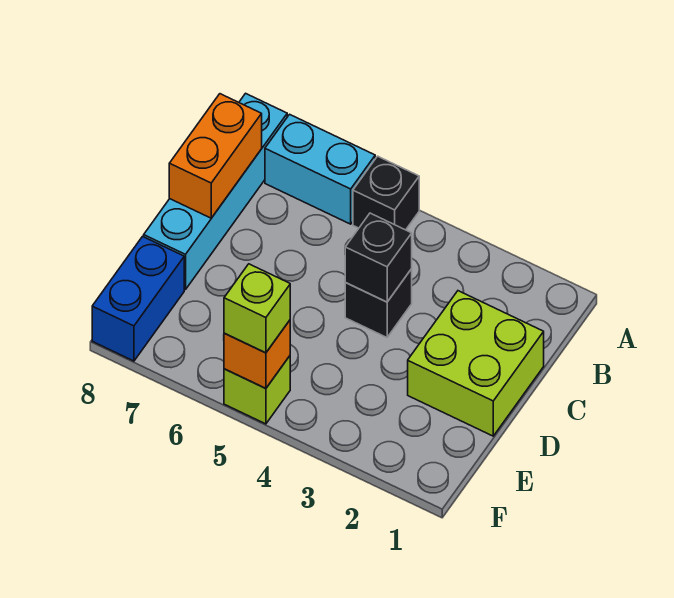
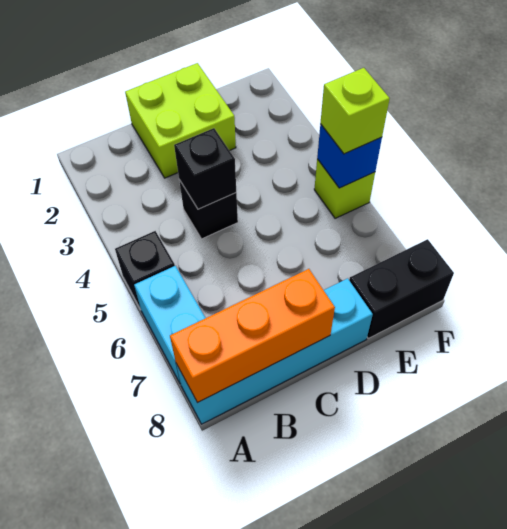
orange brick B8:C8 level 2 -> orange brick A8:C8 level 2
blue brick E8:F8 level 1 -> black brick E8:F8 level 1
orange brick F5 level 2 -> blue brick F5 level 2

